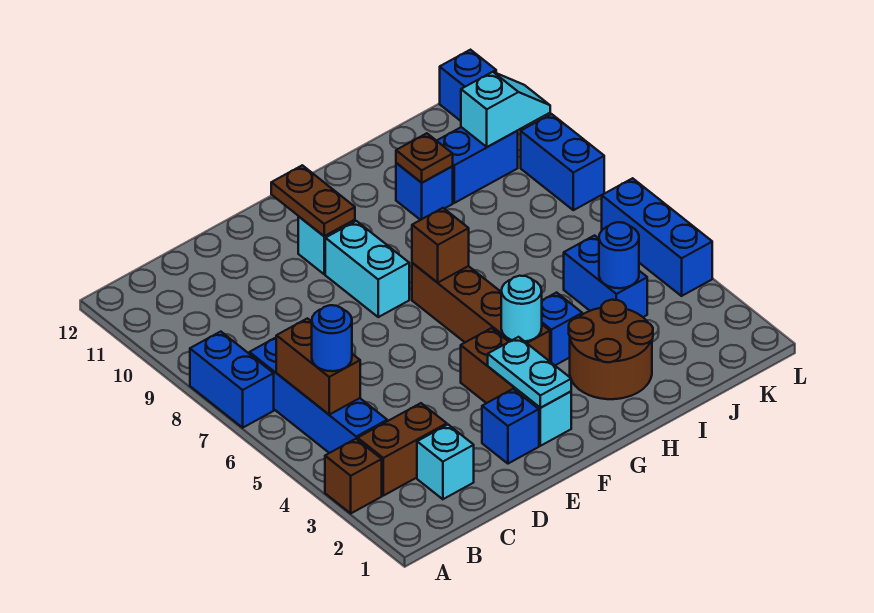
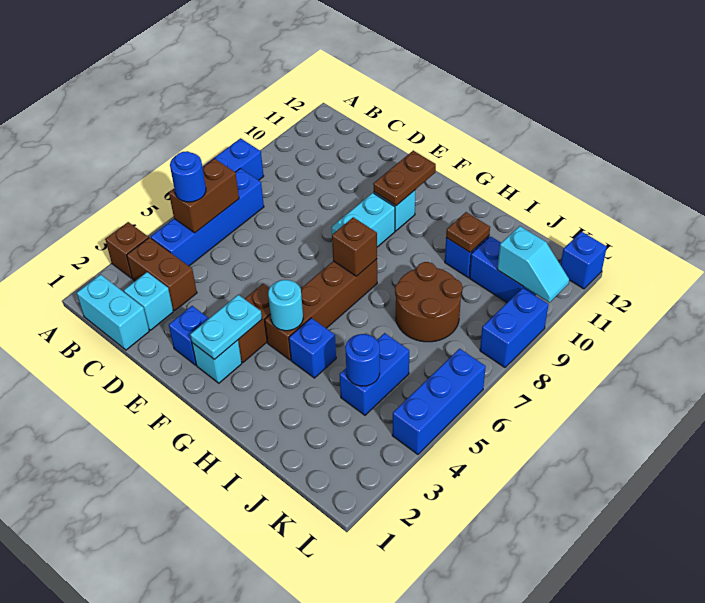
none -> cyan brick B1:C1 level 1
brown round brick H2:I3 level 1 -> brown round brick I7:J8 level 1

